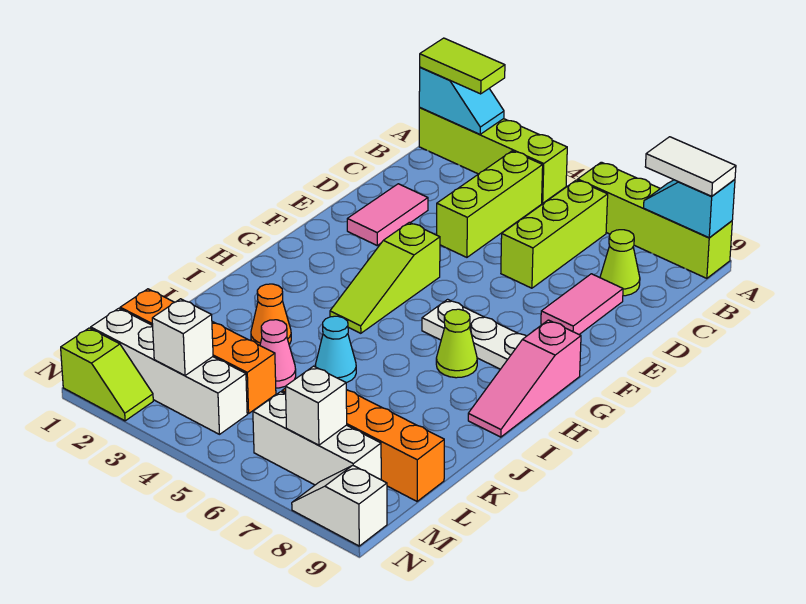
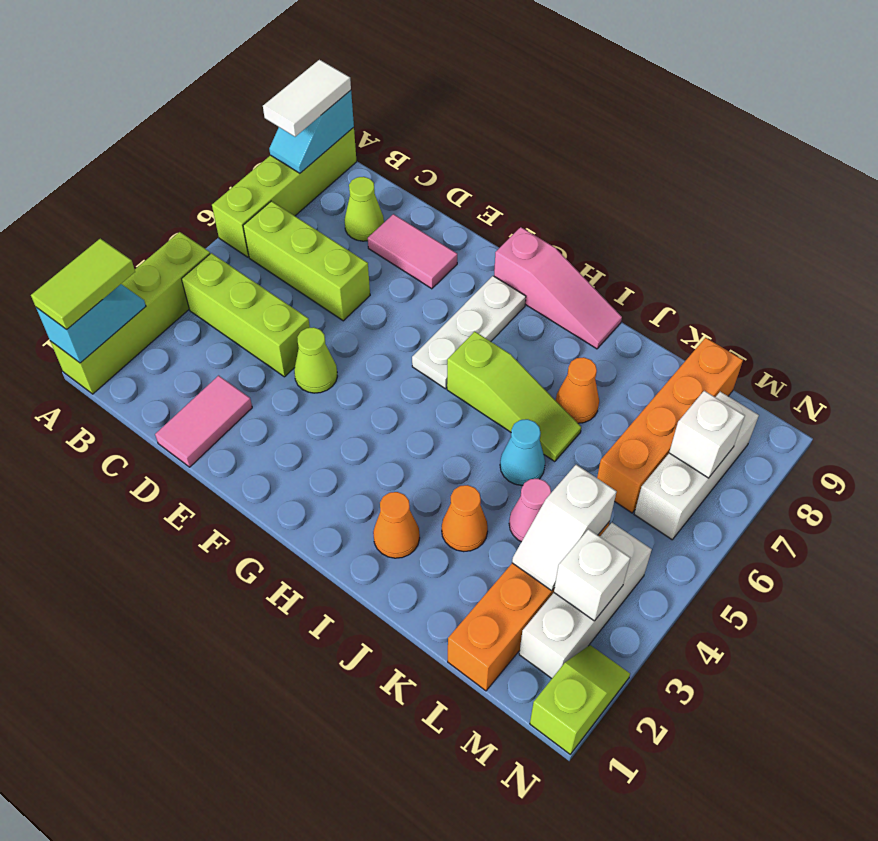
pink tile D2:E2 level 1 -> pink tile D1:D2 level 1
lime slope F4:H4 level 1 top F -> lime slope H6:J6 level 1 top H
lime cone H7 level 1 -> lime cone E4 level 1
none -> orange cone I2 level 1
none -> orange cone J7 level 1
white brick M1:M4 level 1 -> white brick M2:M4 level 1
white slope N8:N9 level 1 top 9 -> white slope L3:L4 level 2 top 4

